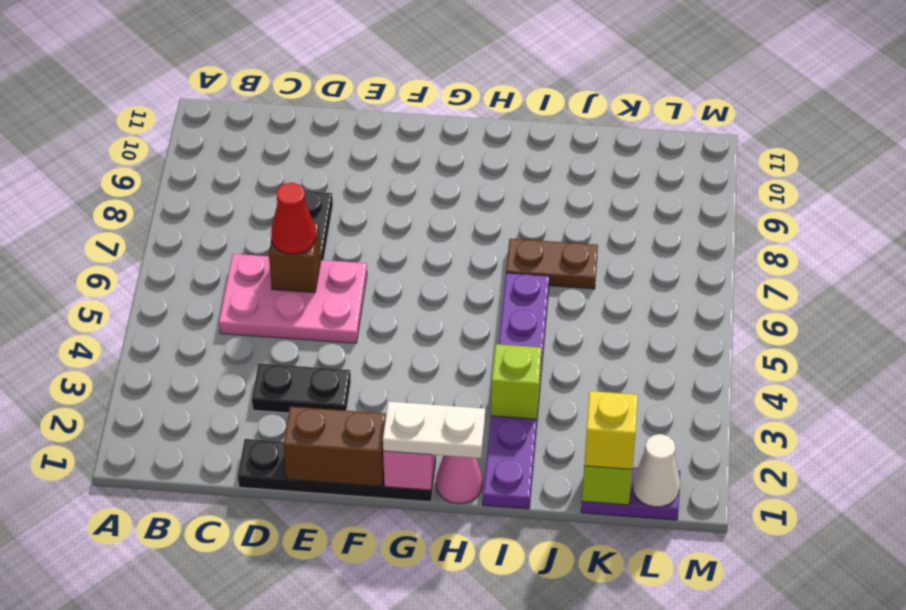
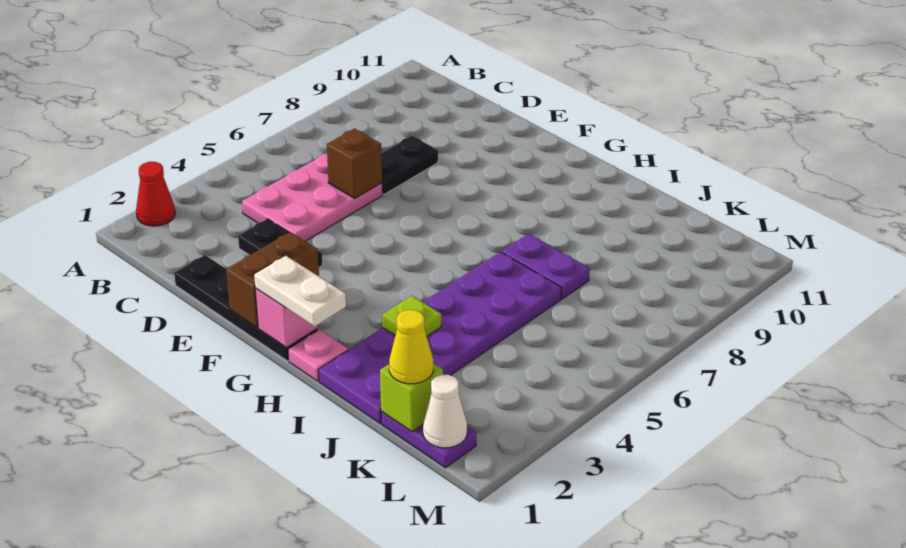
pink plate C5:E6 level 1 -> pink plate C4:D6 level 1
red cone D6 level 3 -> red cone A2 level 1
brown brick E1:F1 level 2 -> brown brick F1:F2 level 2
pink cone H1 level 1 -> pink plate H1 level 1
purple plate I1:I6 level 1 -> purple plate I1:J6 level 1
lime brick I3 level 2 -> lime plate I3 level 2
brown plate I7:J7 level 1 -> purple plate I7:J7 level 1
yellow brick K1 level 3 -> yellow cone K1 level 3

